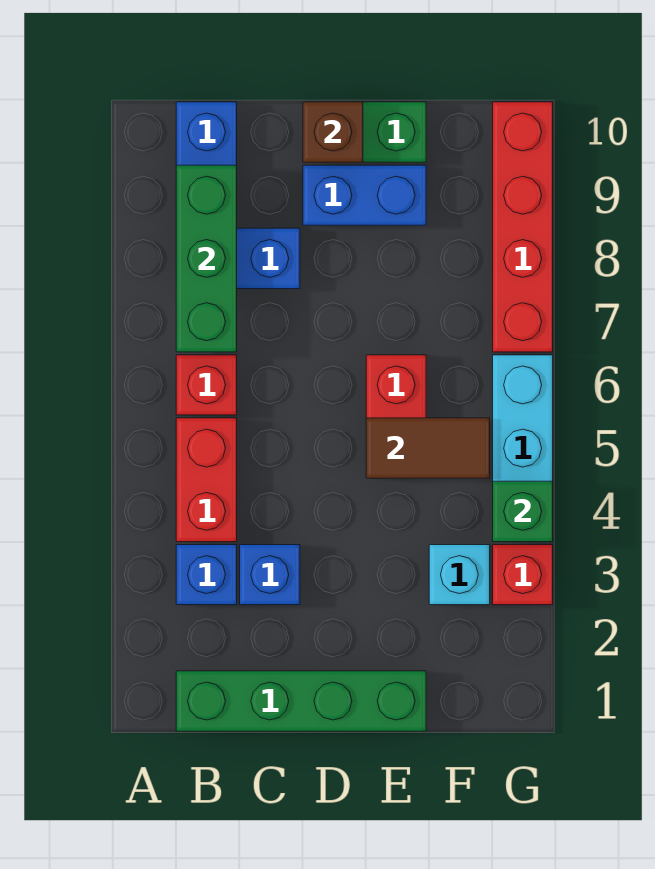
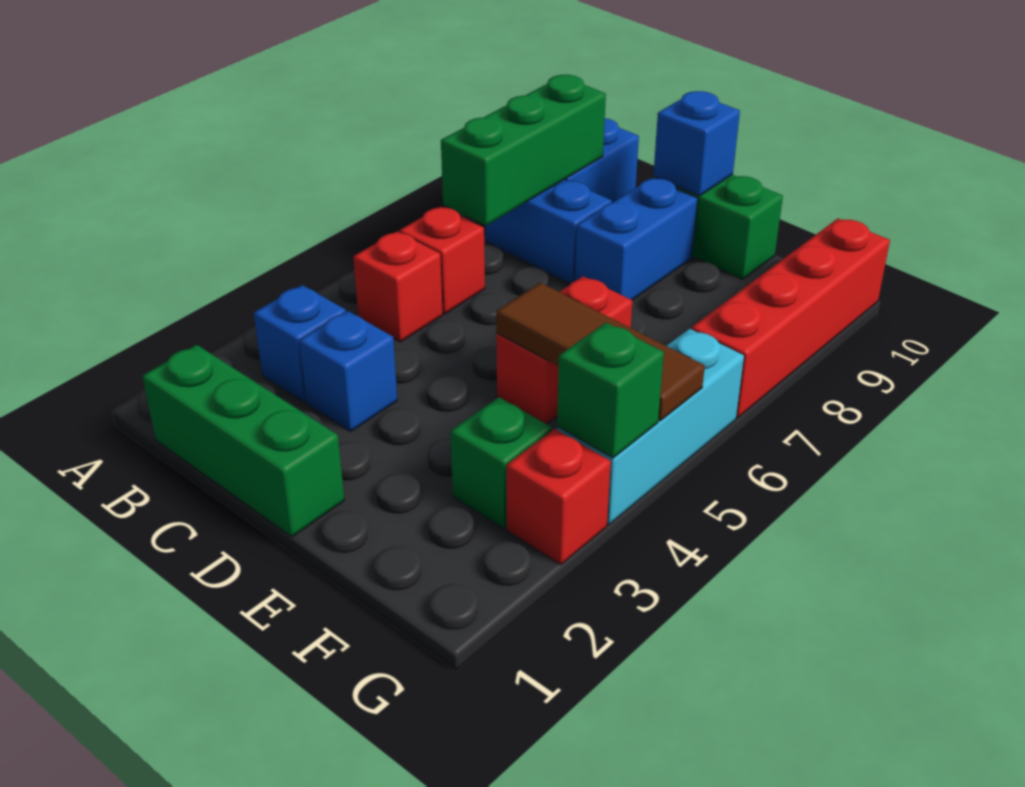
green brick B1:E1 level 1 -> green brick B1:D1 level 1
red brick B4:B5 level 1 -> red brick B5 level 1
blue brick D9:E9 level 1 -> blue brick D8:D9 level 1
brown brick D10 level 2 -> blue brick D10 level 2
brown tile E5:F5 level 2 -> brown tile E5:G5 level 2
cyan brick F3 level 1 -> green brick F3 level 1

